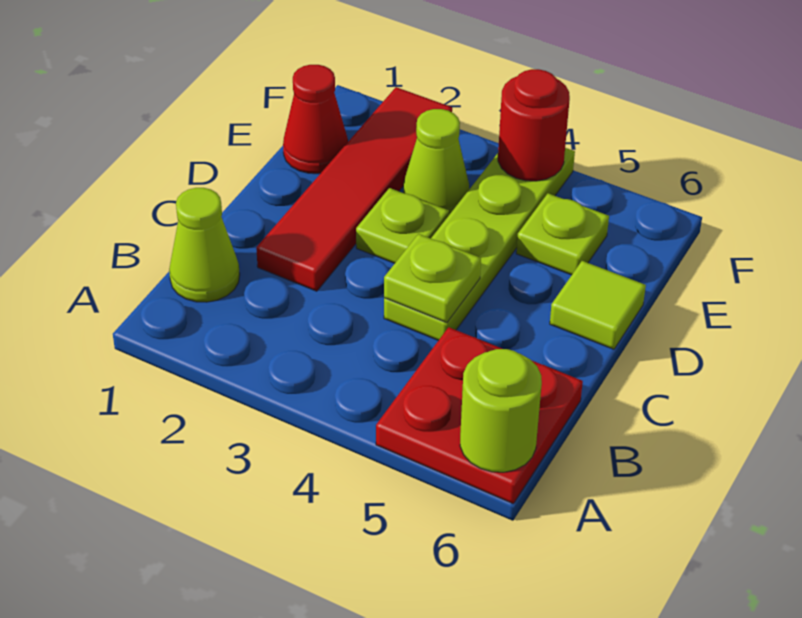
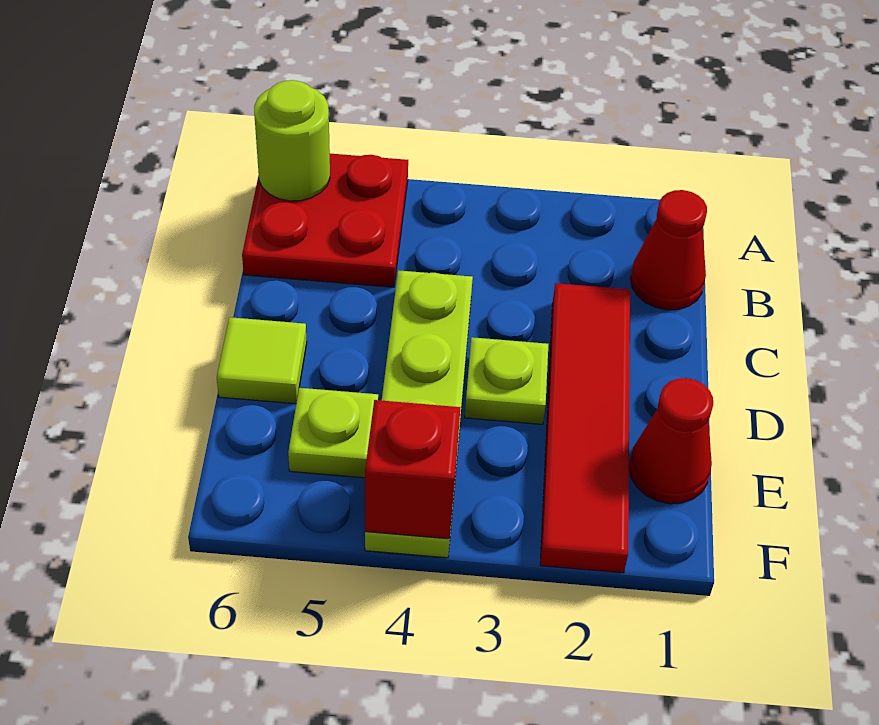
lime cone B1 level 1 -> red cone B1 level 1
lime plate C4 level 2 -> none
lime cone E3 level 1 -> none
red round brick F4 level 2 -> red brick F4 level 2

